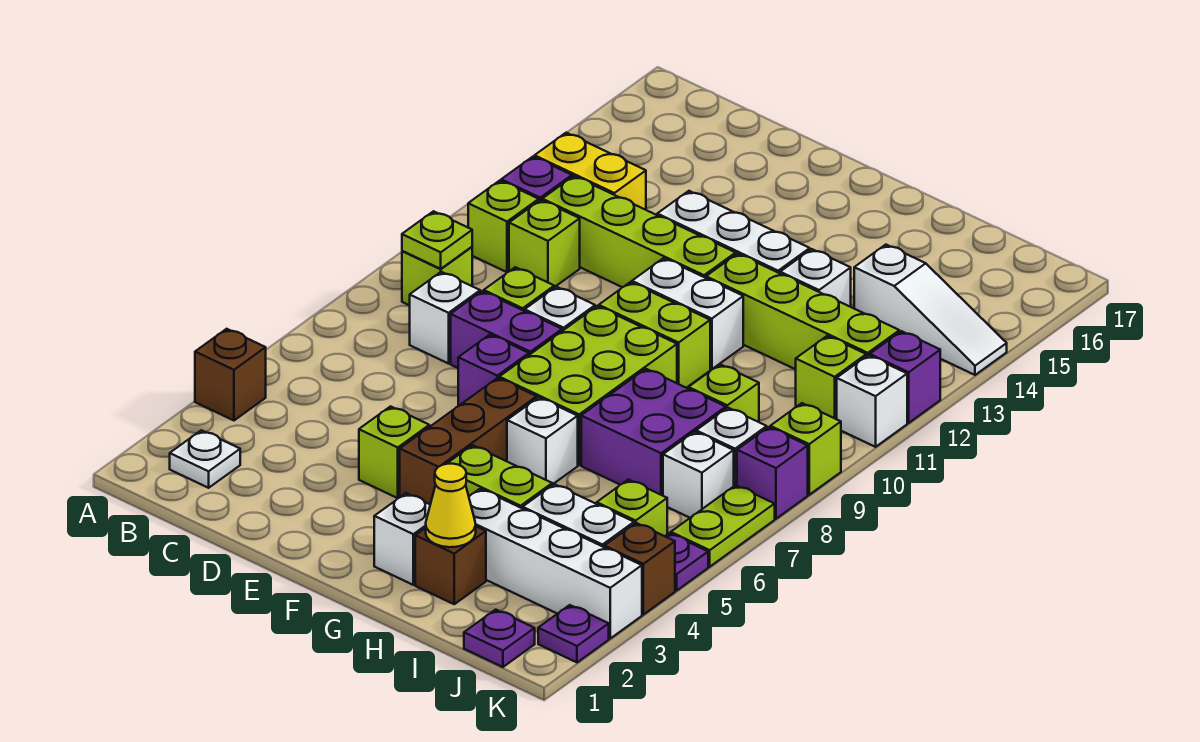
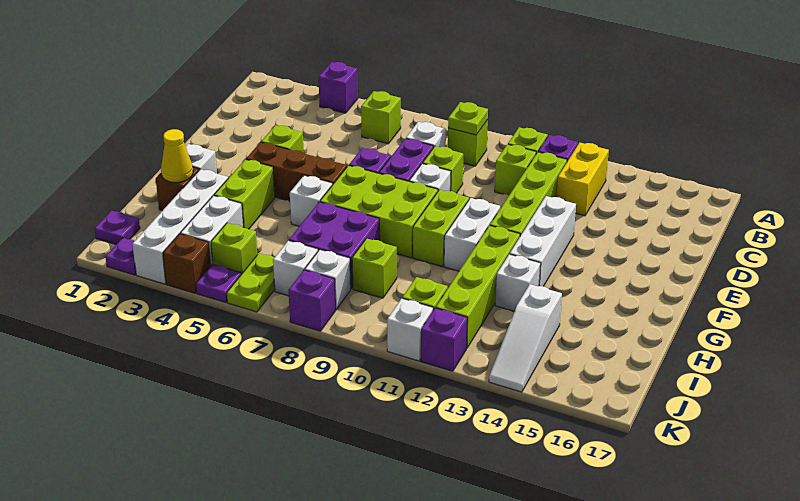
brown brick A4 level 1 -> purple brick A4 level 1
white plate B2 level 1 -> none
lime plate K6:K7 level 1 -> lime plate J6:K6 level 1
lime brick K9 level 1 -> lime brick B6 level 1

